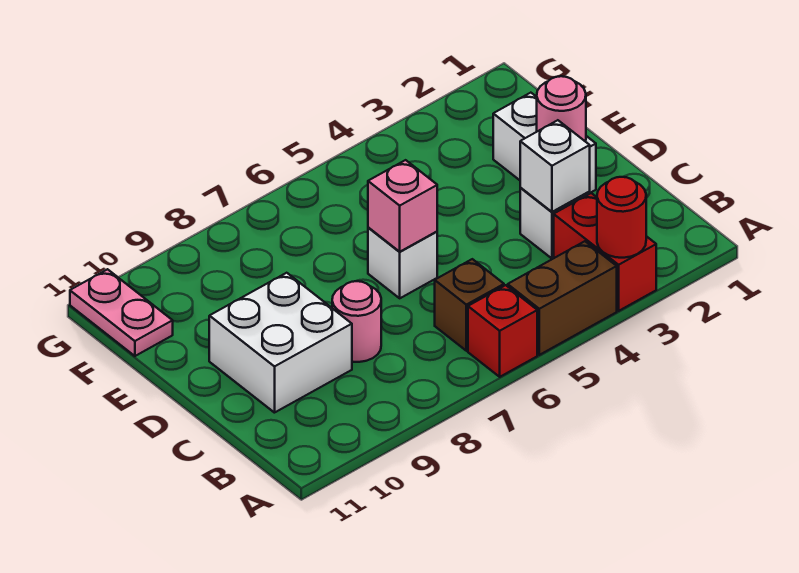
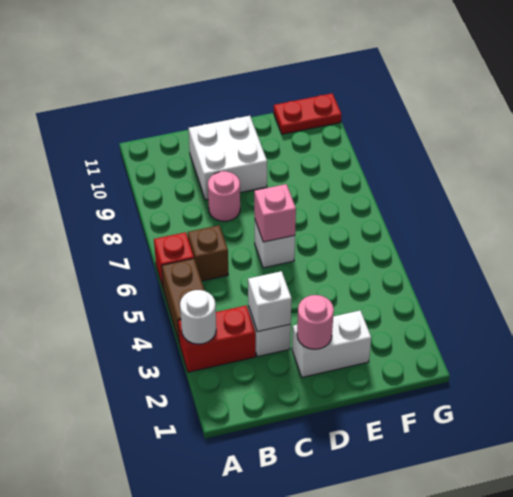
red round brick A3 level 2 -> white round brick A3 level 2
pink plate F11:G11 level 1 -> red plate F11:G11 level 1

